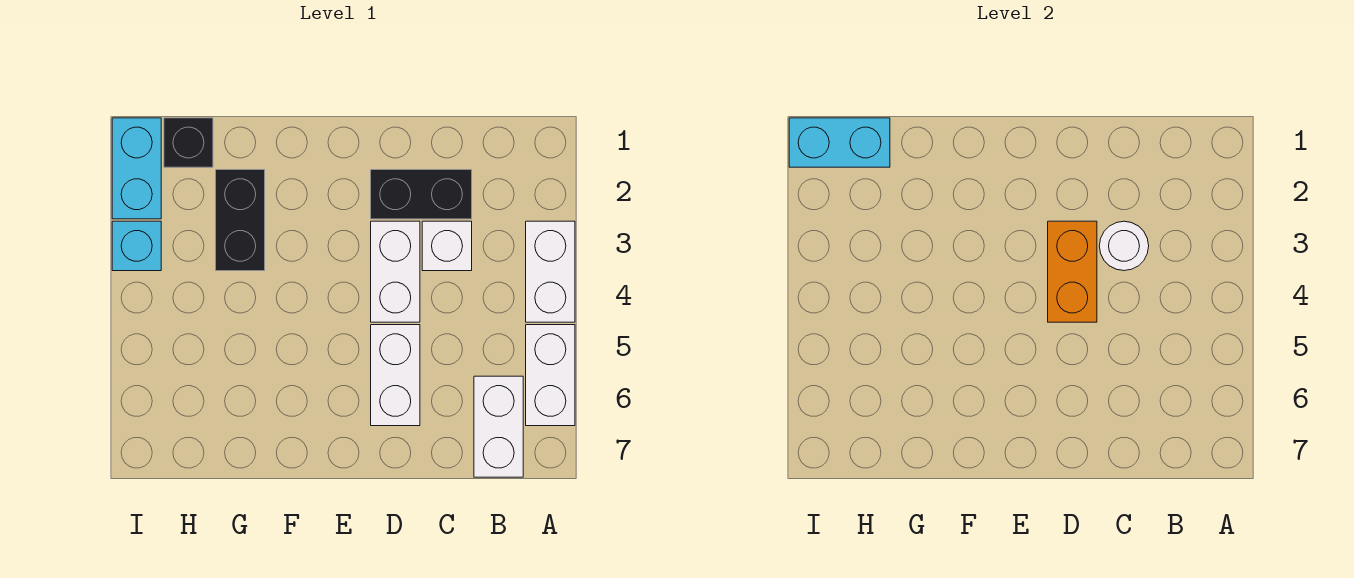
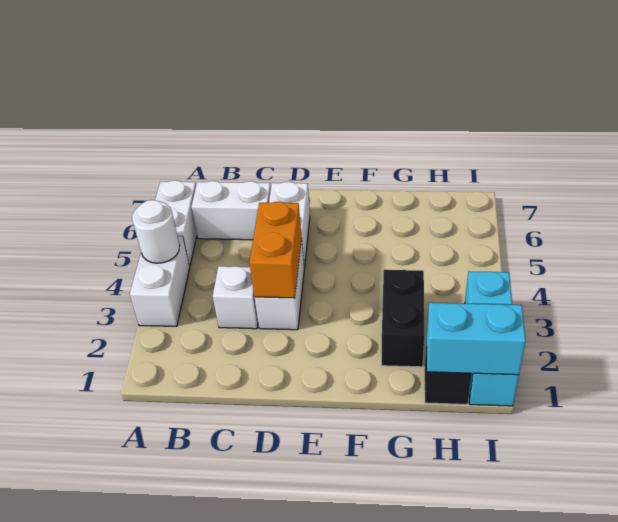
white brick B6:B7 level 1 -> white brick B6:C6 level 1
black brick C2:D2 level 1 -> none
white round brick C3 level 2 -> white round brick A4 level 2

